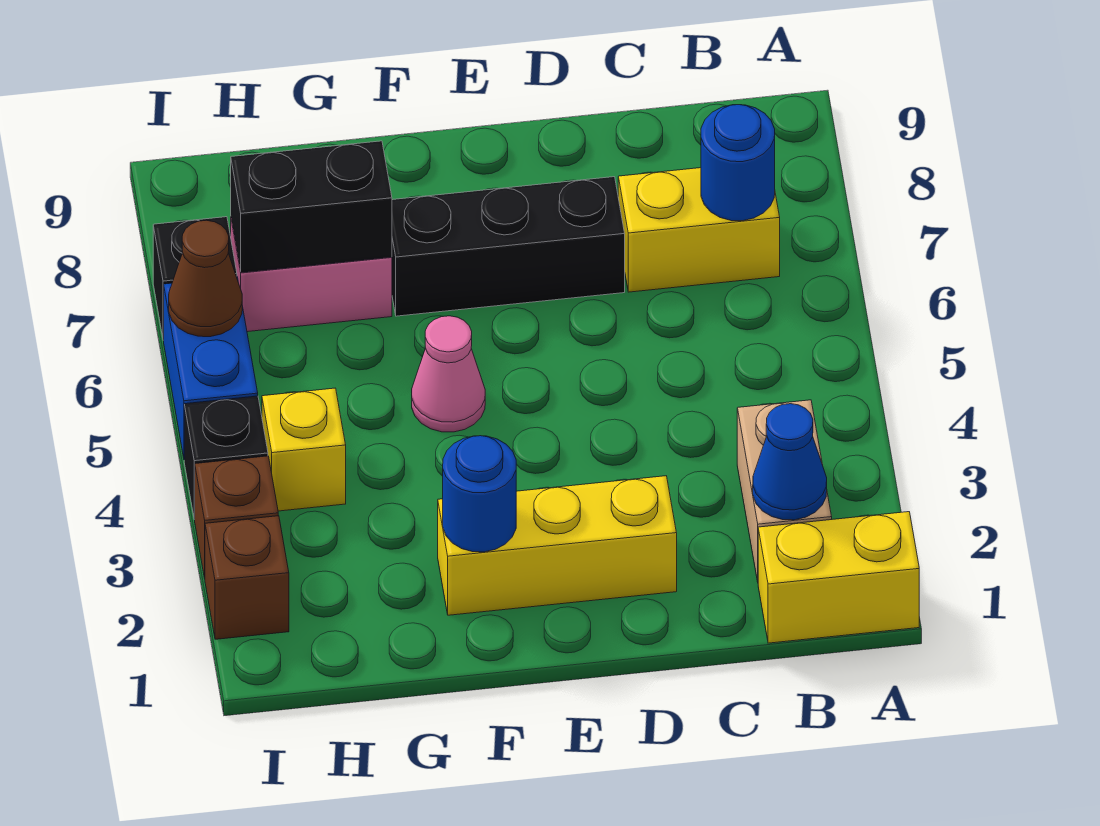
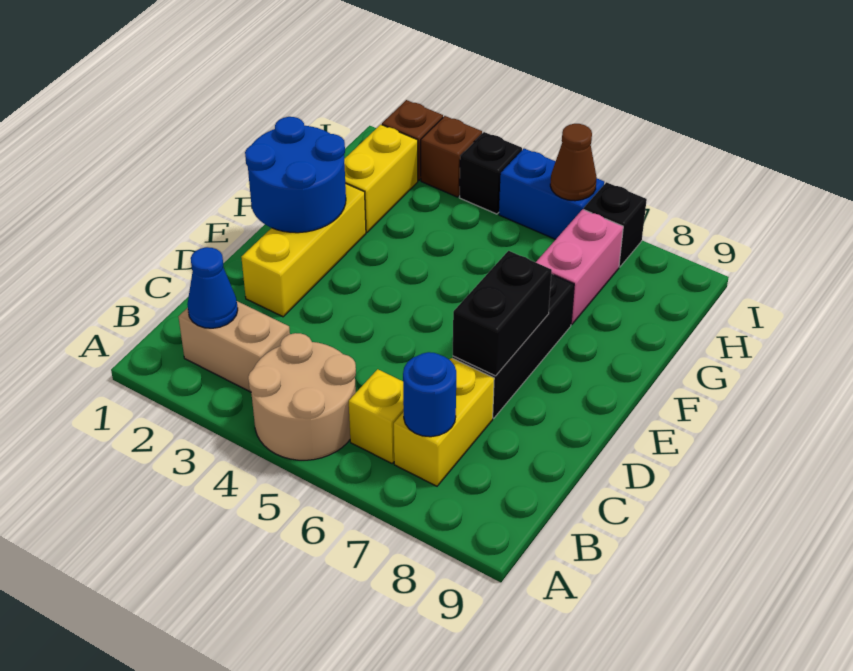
yellow brick A1:B1 level 1 -> yellow brick G2:H2 level 1
none -> tan round brick A4:B5 level 1
blue round brick F2 level 2 -> blue round brick E1:F2 level 2
pink cone F5 level 1 -> none
black brick G7:H7 level 2 -> black brick D7:E7 level 2
yellow brick H4 level 1 -> yellow brick B6 level 1

